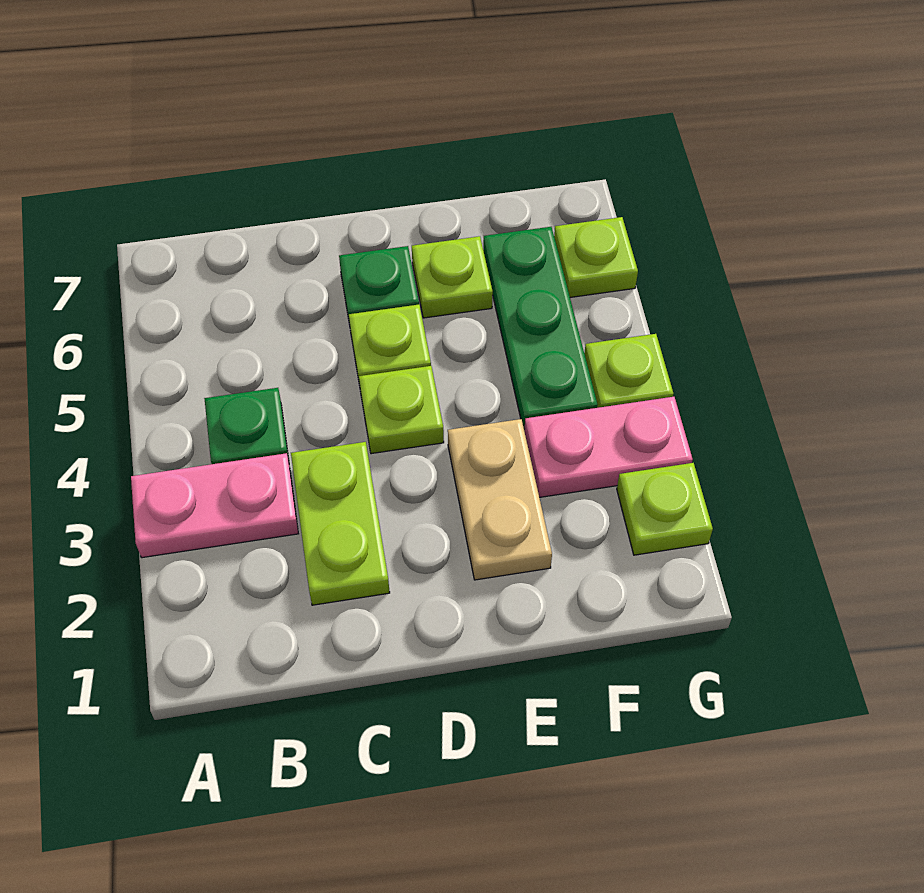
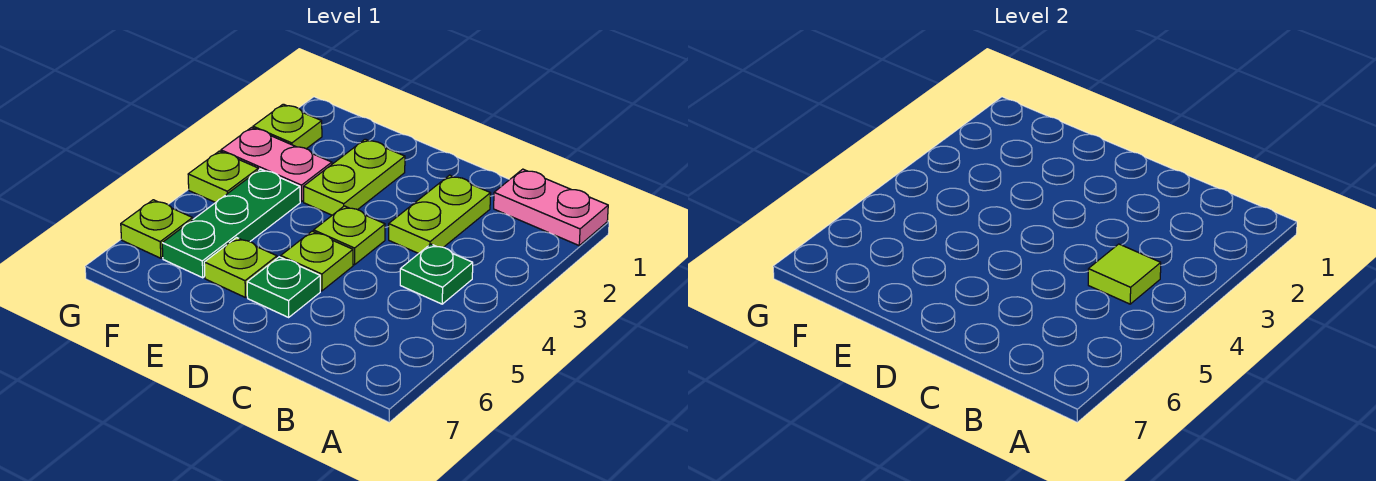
pink plate A3:B3 level 1 -> pink plate A1:B1 level 1
none -> lime tile B4 level 2
tan plate E2:E3 level 1 -> lime plate E2:E3 level 1

